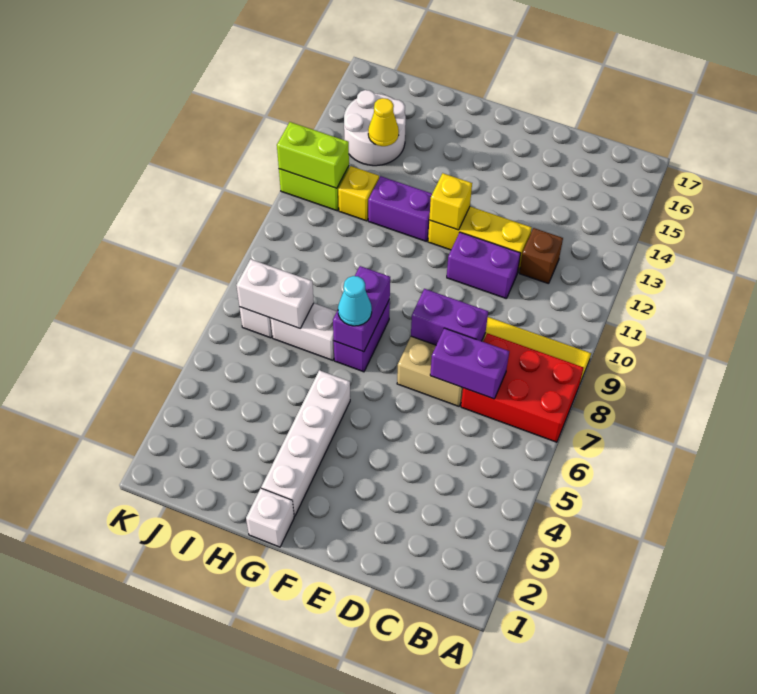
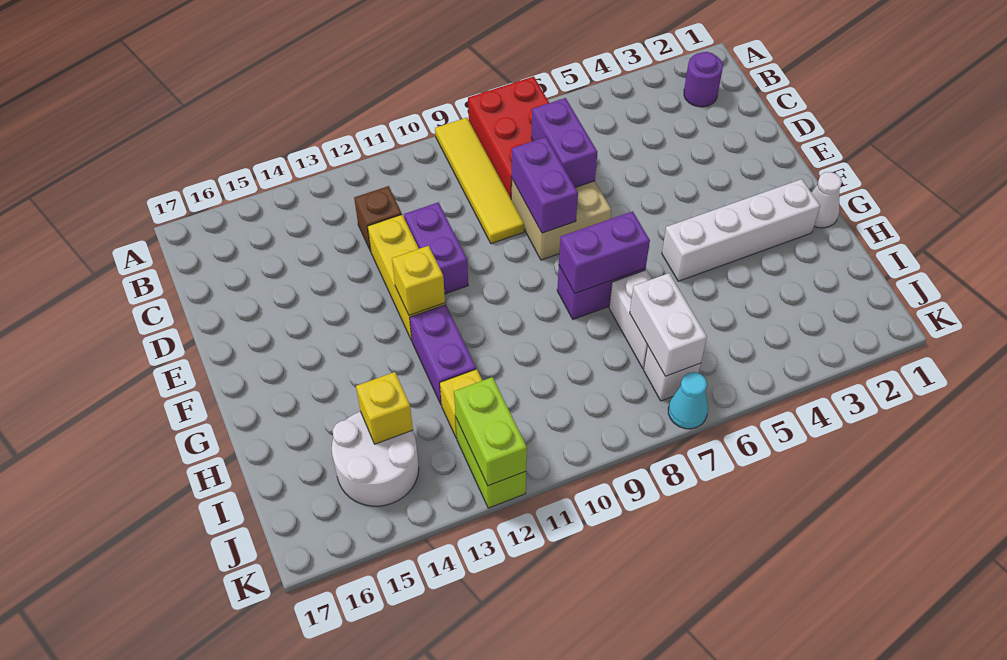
none -> purple round brick B2 level 1
white brick G1 level 1 -> white cone G1 level 1
cyan cone G7 level 3 -> cyan cone K7 level 1
yellow cone I14 level 2 -> yellow brick I14 level 2

